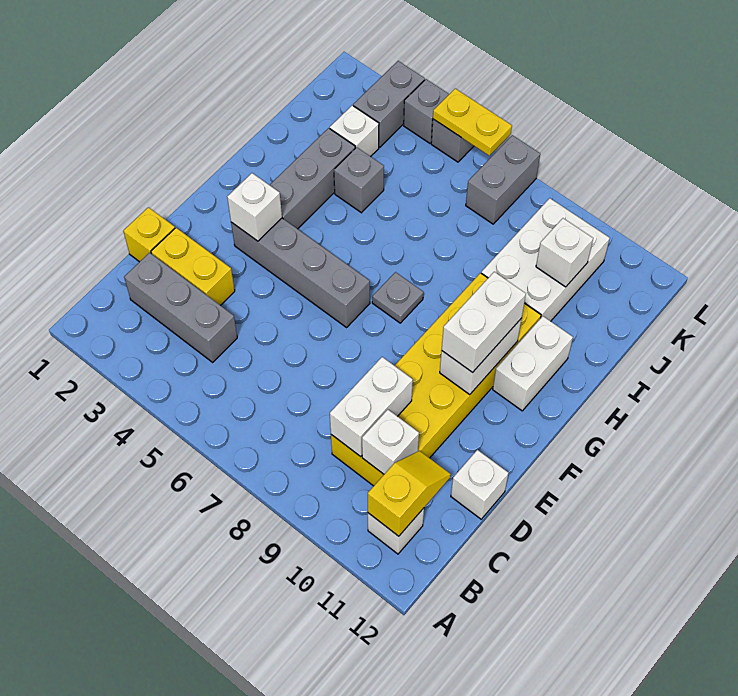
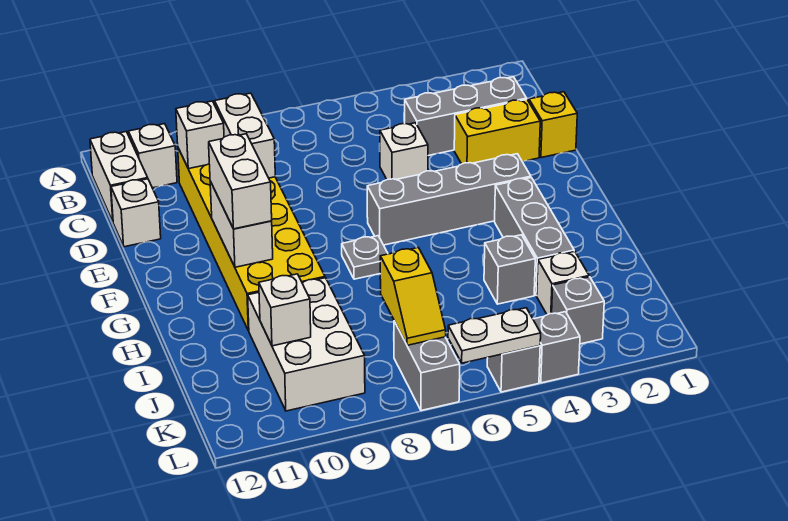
yellow slope B11:C11 level 2 top B -> yellow slope J7:K7 level 2 top J
white brick F3 level 2 -> white brick D5 level 1
white brick G11:H11 level 1 -> white brick B12:C12 level 1
grey brick K3:L3 level 1 -> grey brick K3 level 1
yellow plate L5:L6 level 2 -> white plate L5:L6 level 2

